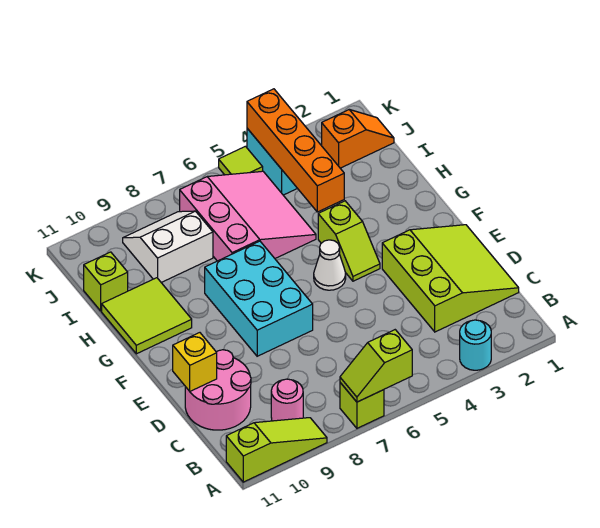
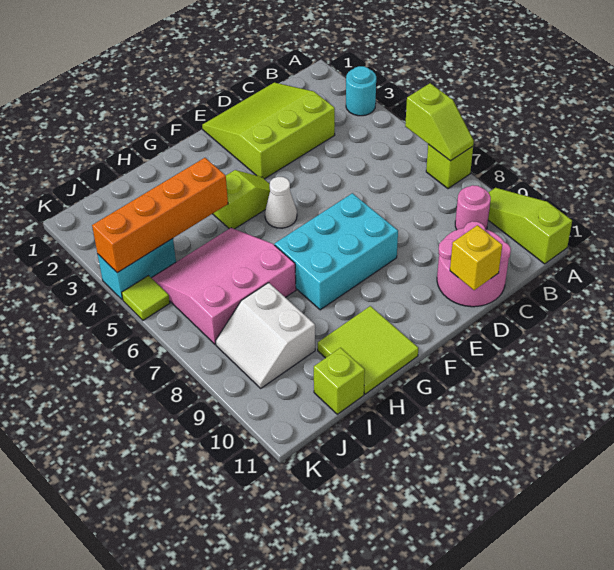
orange slope J1:J2 level 1 top 2 -> none

